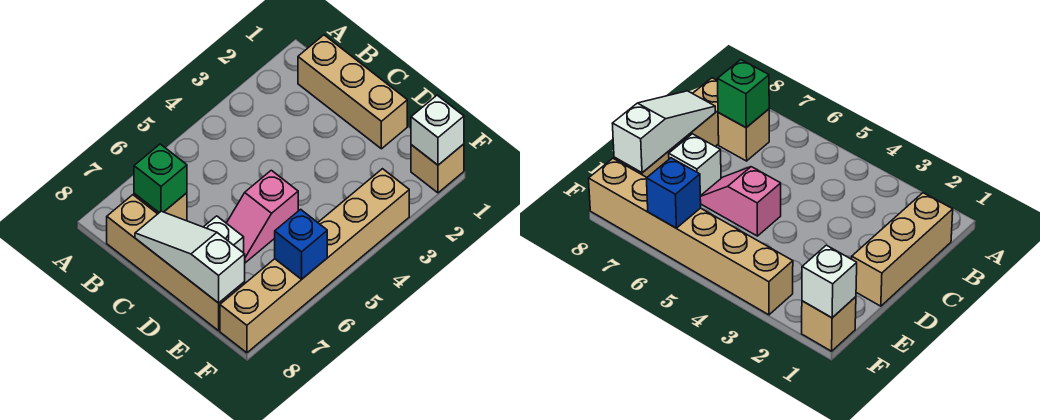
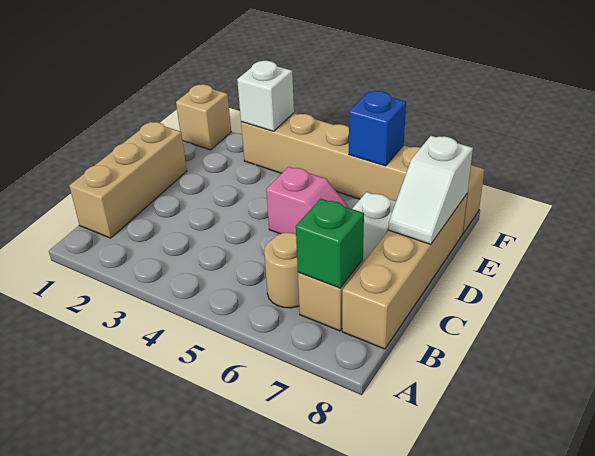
none -> tan round brick B6 level 1
white slope C8:E8 level 2 top E -> white slope D8:E8 level 2 top E
white brick F1 level 2 -> white brick F3 level 2

